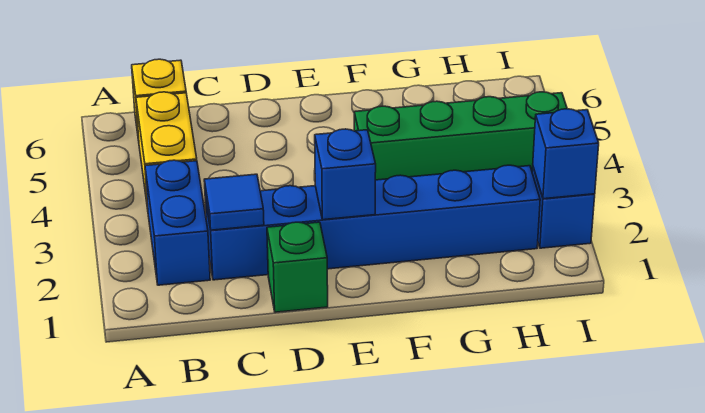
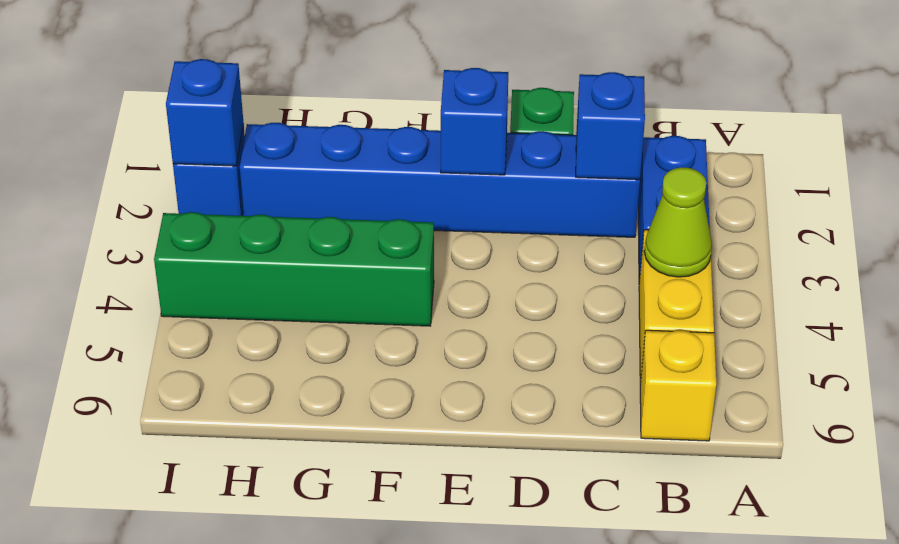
none -> lime cone B4 level 2
blue tile C2 level 2 -> blue brick C2 level 2

